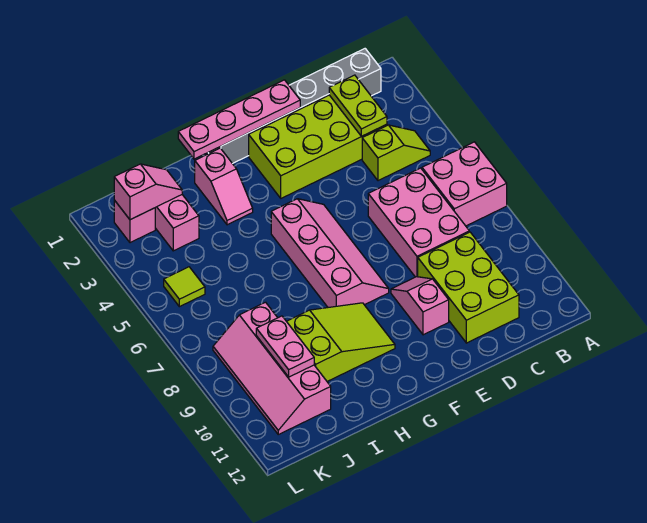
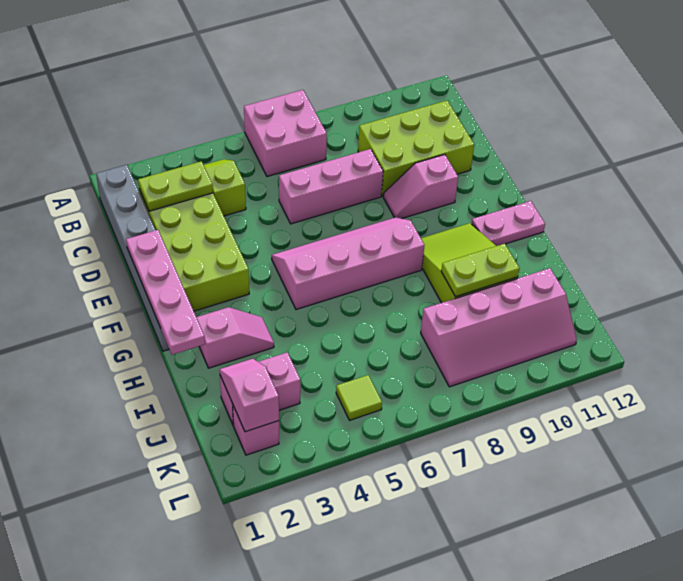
pink brick C6:D8 level 1 -> pink brick D6:D8 level 1
none -> lime plate I9:I10 level 2
pink plate J9:J10 level 2 -> pink plate G11:G12 level 1

